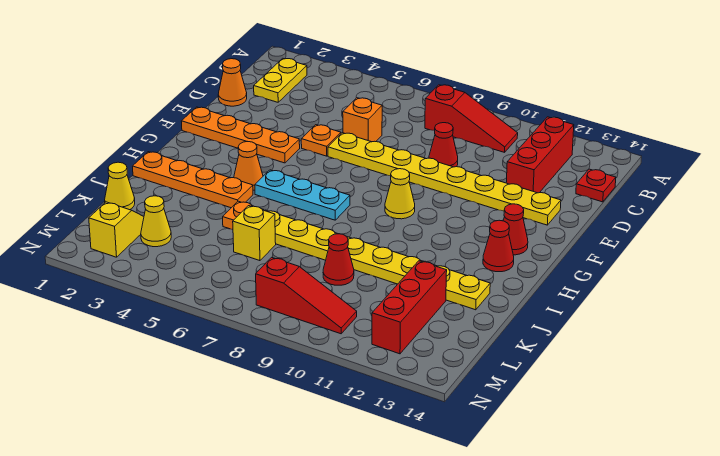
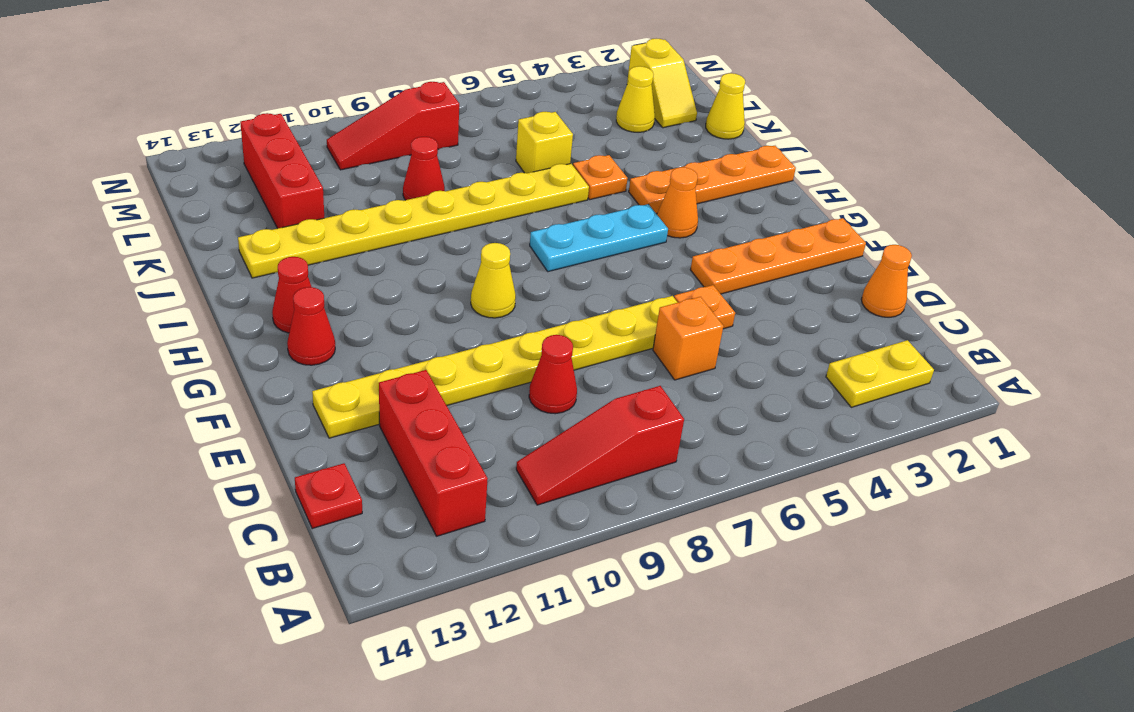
yellow plate B2:C2 level 1 -> yellow plate B2:B3 level 1

